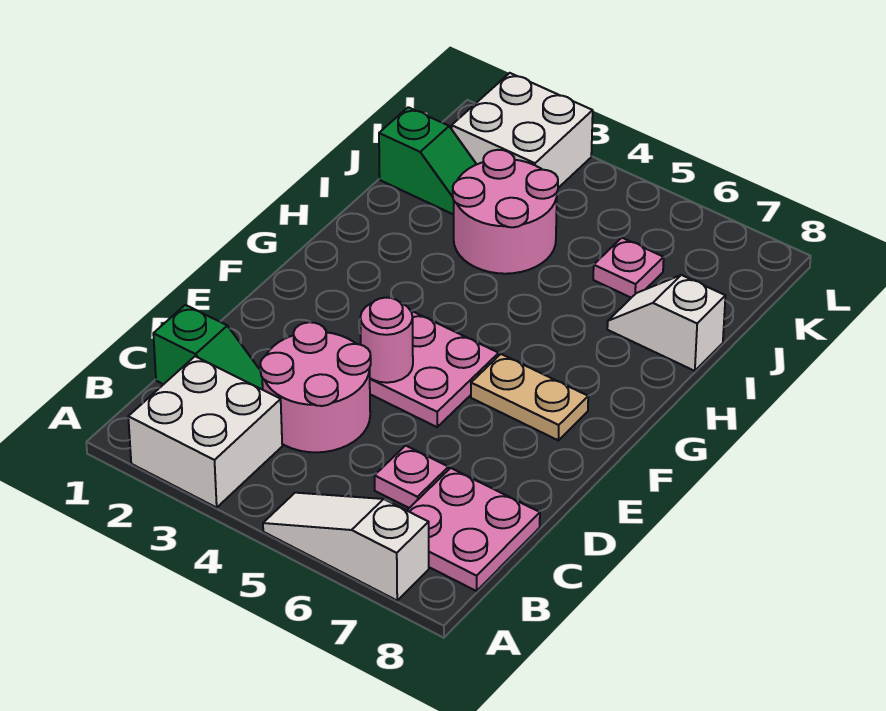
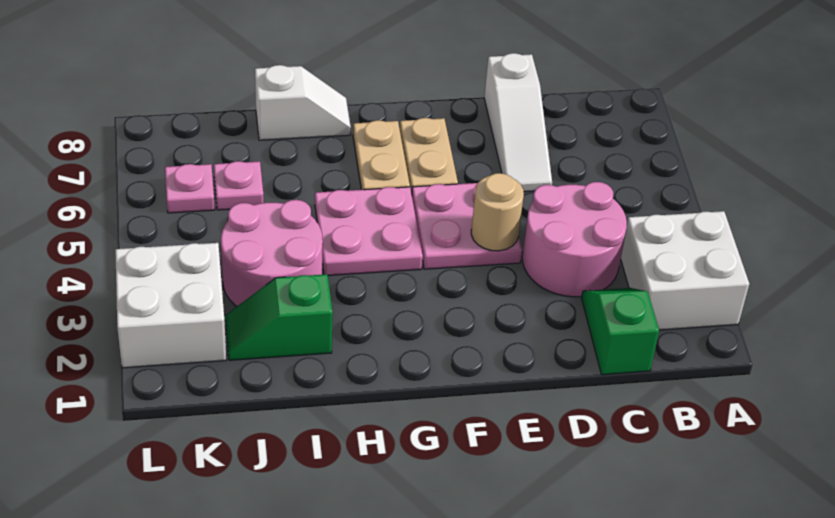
white slope A5:A7 level 1 top 7 -> white slope D6:D8 level 1 top 8
pink plate B7:C8 level 1 -> pink plate G4:H5 level 1
pink plate C6 level 1 -> pink plate K6 level 1
pink round brick E4 level 2 -> tan round brick E4 level 2
none -> tan plate G6:G7 level 1
white slope I7:I8 level 1 top 8 -> white slope H8:I8 level 1 top I
green slope J1:J2 level 1 top 1 -> green slope I2:J2 level 1 top I

